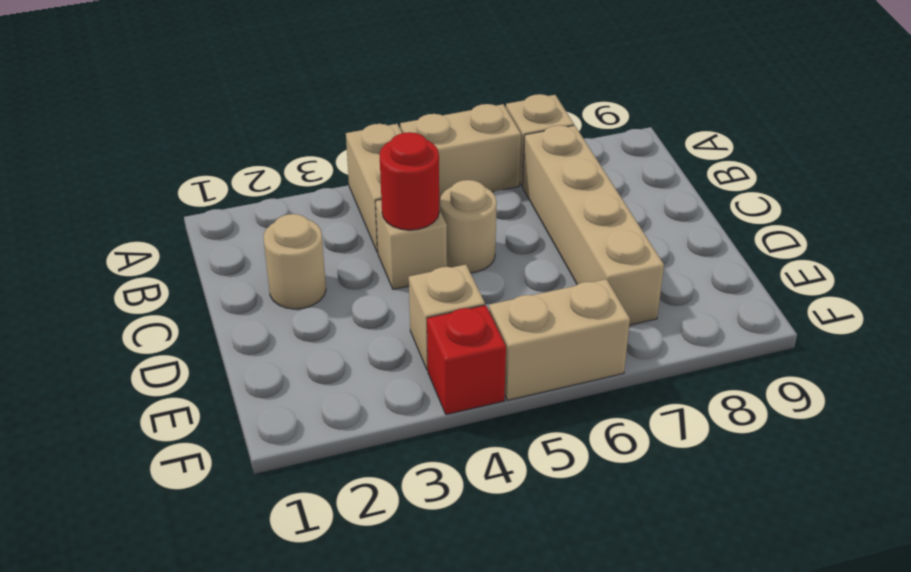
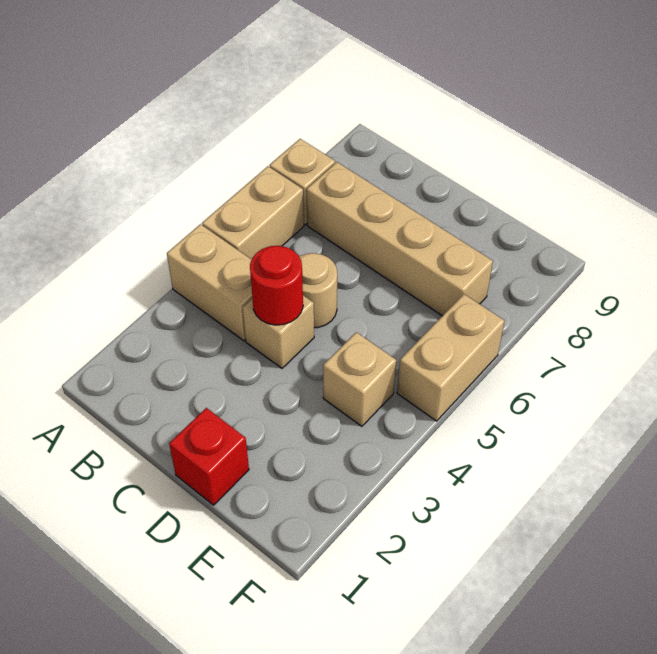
tan round brick C2 level 1 -> none
red brick F4 level 1 -> red brick D1 level 1

